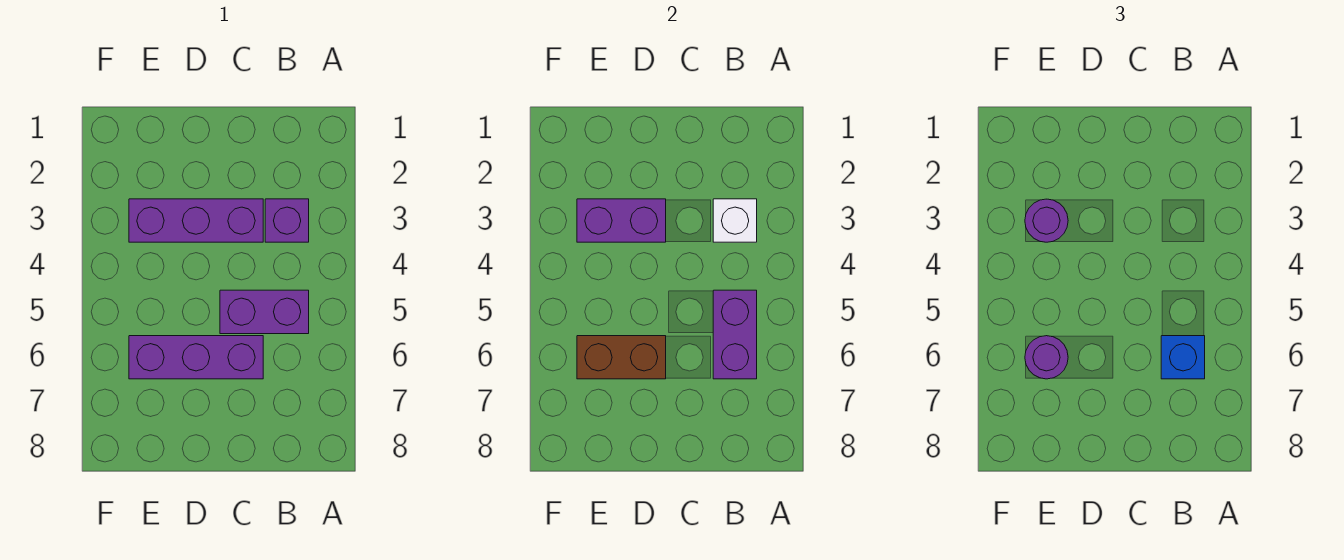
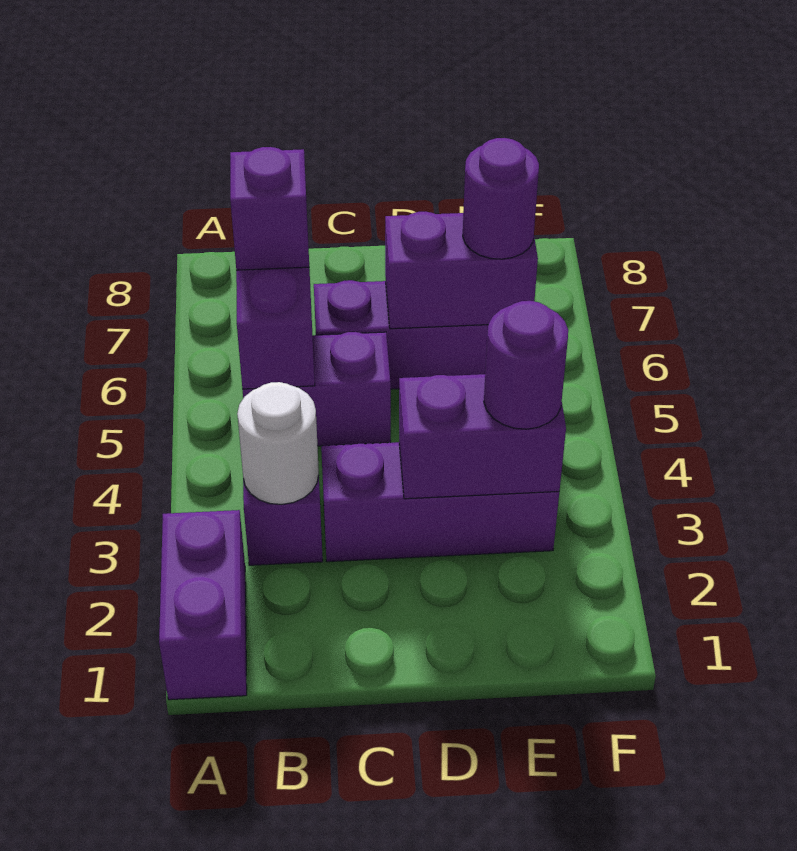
none -> purple brick A1:A2 level 1
white brick B3 level 2 -> white round brick B3 level 2
blue brick B6 level 3 -> purple brick B6 level 3
brown brick D6:E6 level 2 -> purple brick D6:E6 level 2

